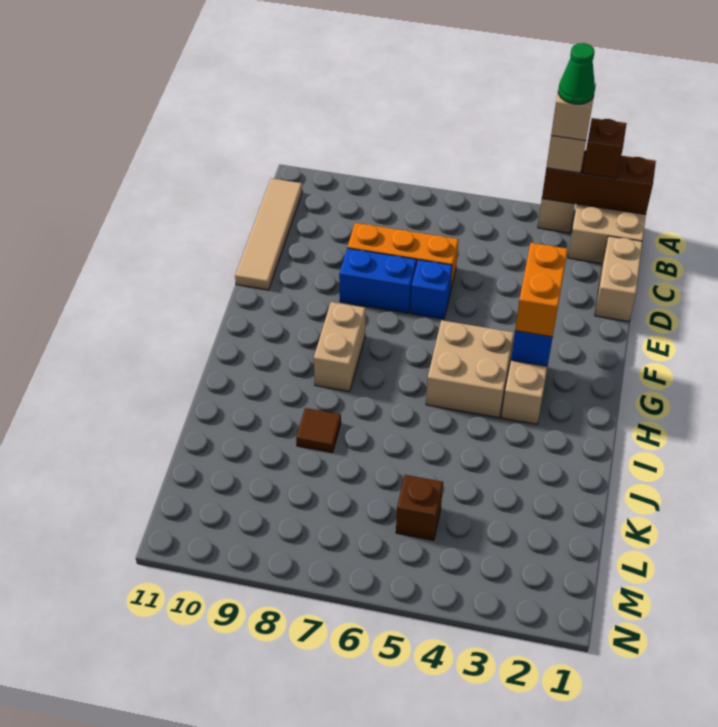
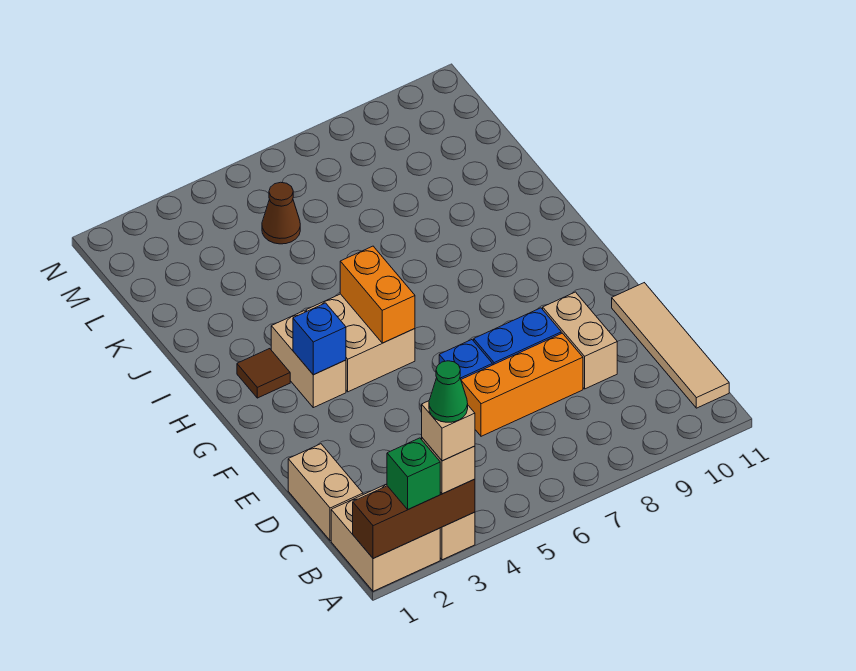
brown brick A2 level 3 -> green brick A2 level 3
orange brick F3:G3 level 3 -> orange brick G5:H5 level 2
tan brick G8:H8 level 1 -> tan brick D9:E9 level 1
brown tile J8 level 1 -> brown tile H2 level 1
brown brick L5 level 1 -> brown cone L5 level 1

